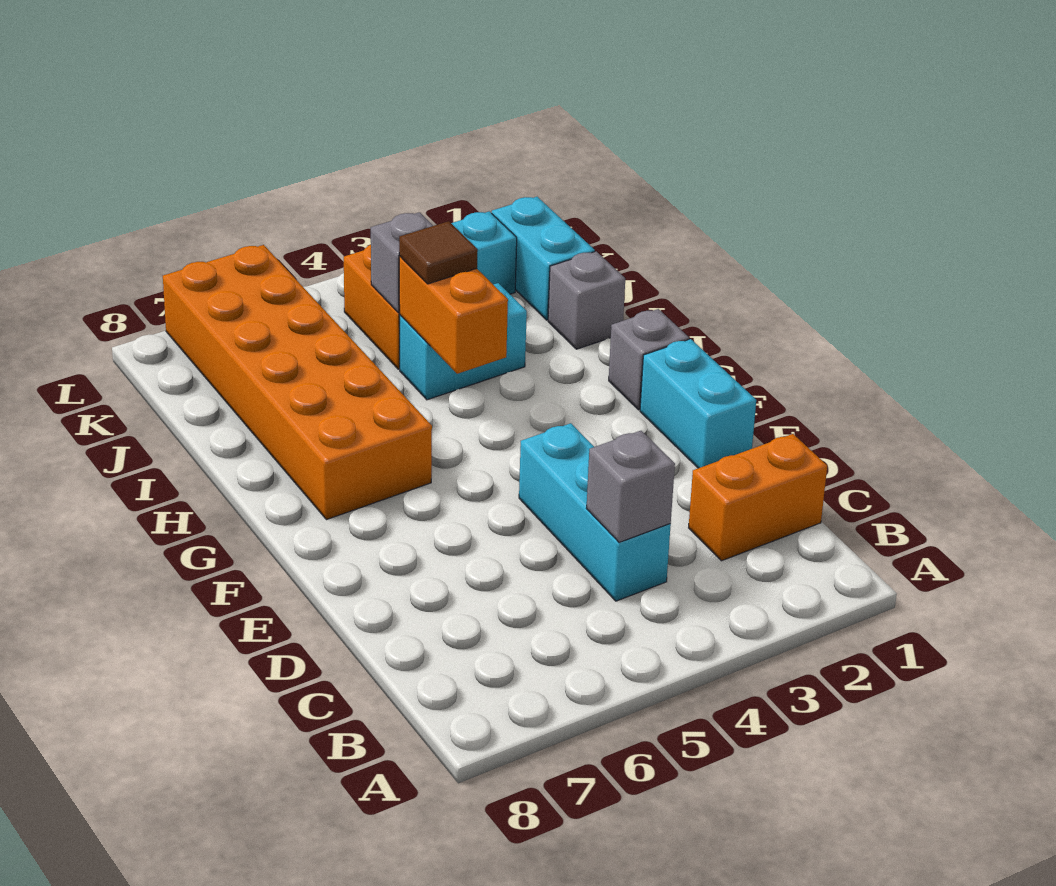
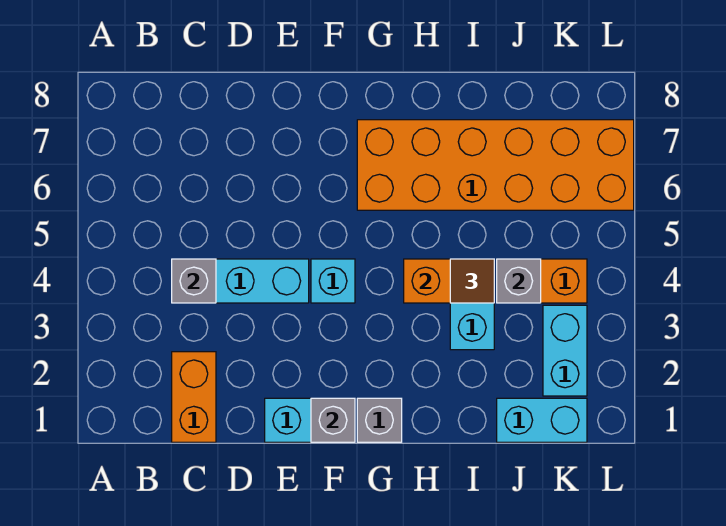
none -> cyan brick F4 level 1
grey brick I1 level 1 -> grey brick F1 level 2

